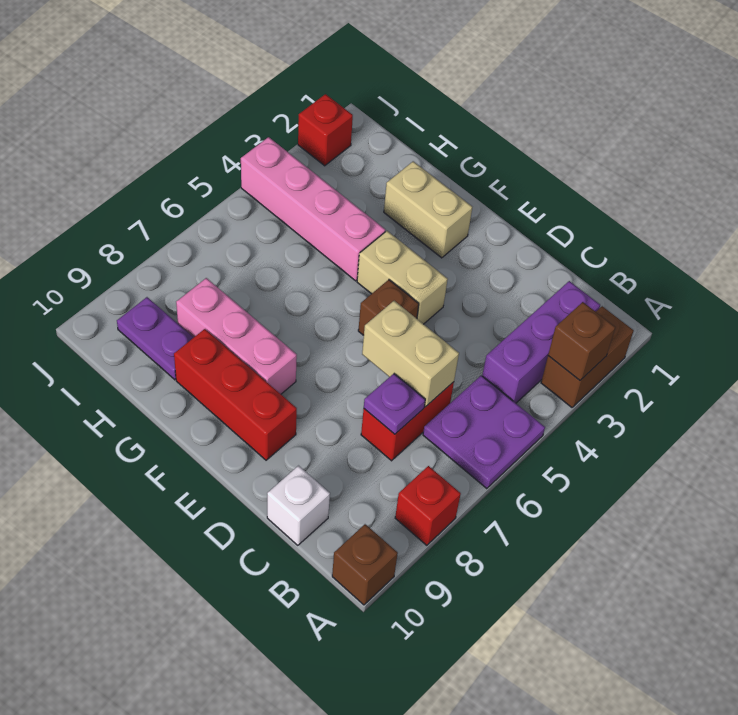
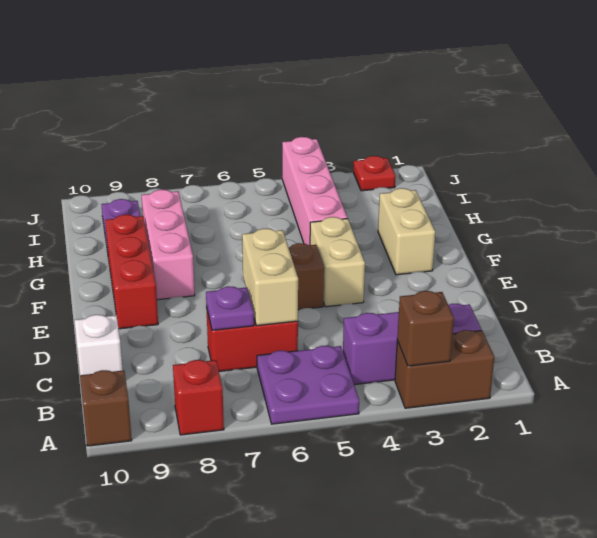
red brick J2 level 1 -> red plate J2 level 1

